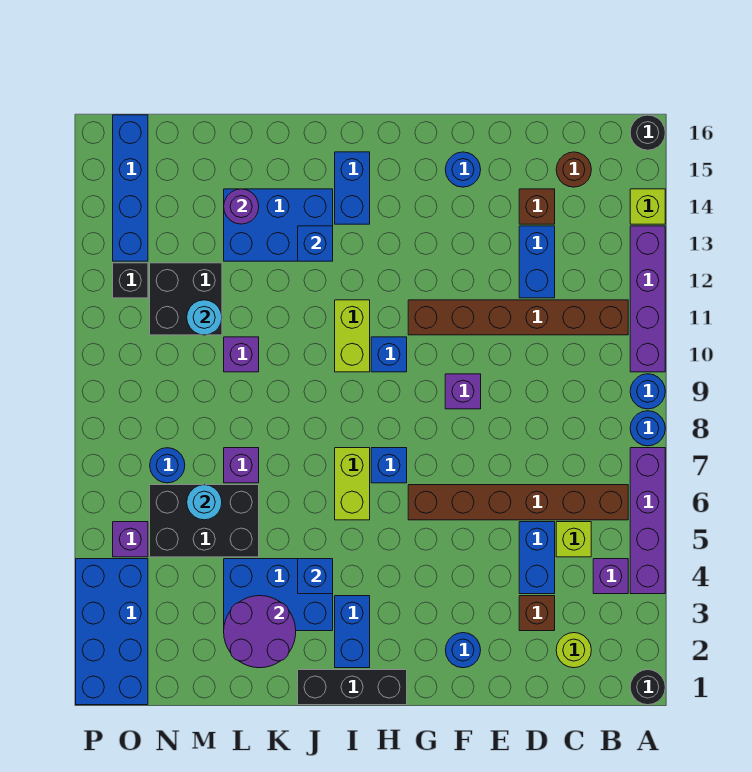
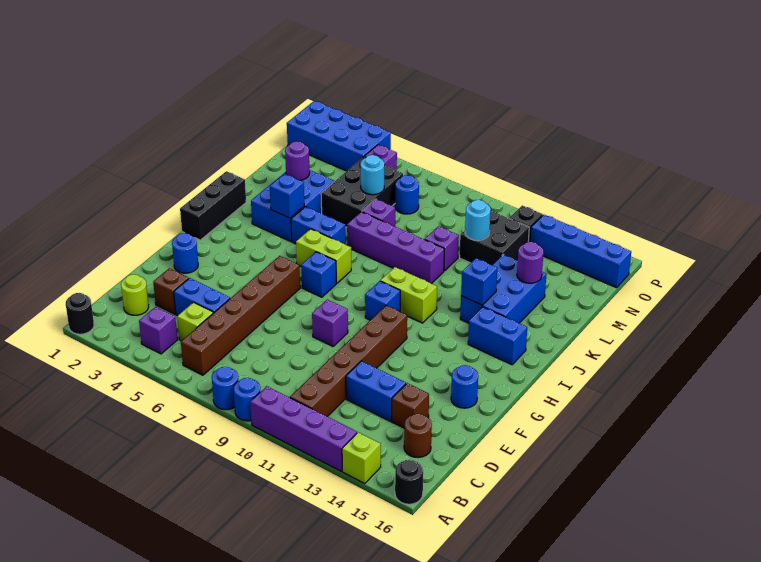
purple brick A4:A7 level 1 -> purple brick K7:K10 level 1
blue brick I2:I3 level 1 -> blue brick J5:J6 level 1
purple round brick K2:L3 level 2 -> purple round brick L3 level 2

